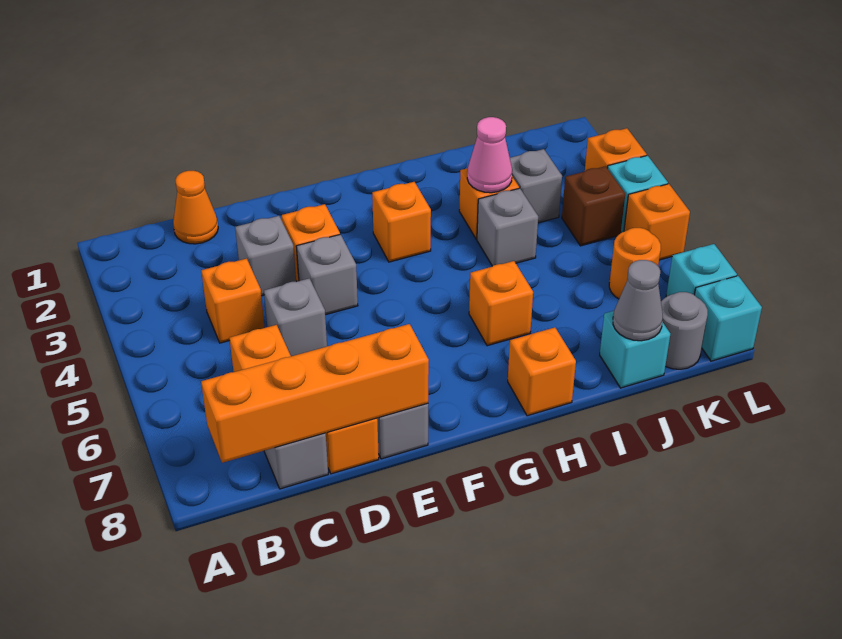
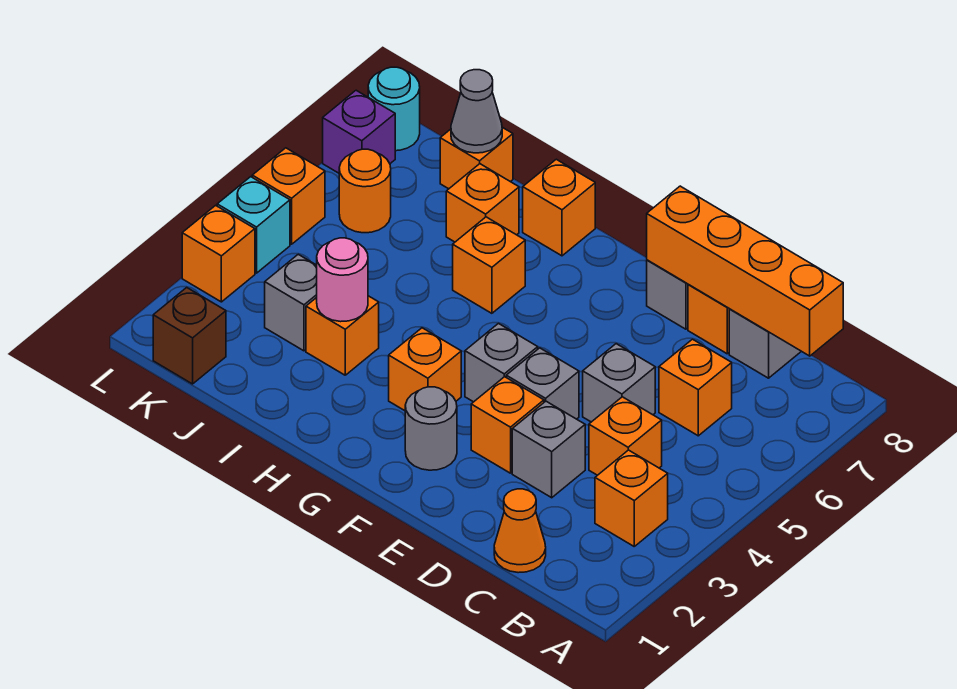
none -> orange brick B3 level 1
pink cone I3 level 2 -> pink round brick I3 level 2
grey brick I4 level 1 -> grey brick F4 level 1
none -> orange brick I7 level 1
cyan brick J8 level 1 -> orange brick J8 level 1
brown brick K4 level 1 -> brown brick K1 level 1
grey round brick K8 level 1 -> grey round brick F2 level 1
cyan brick L7 level 1 -> purple brick L7 level 1
cyan brick L8 level 1 -> cyan round brick L8 level 1

